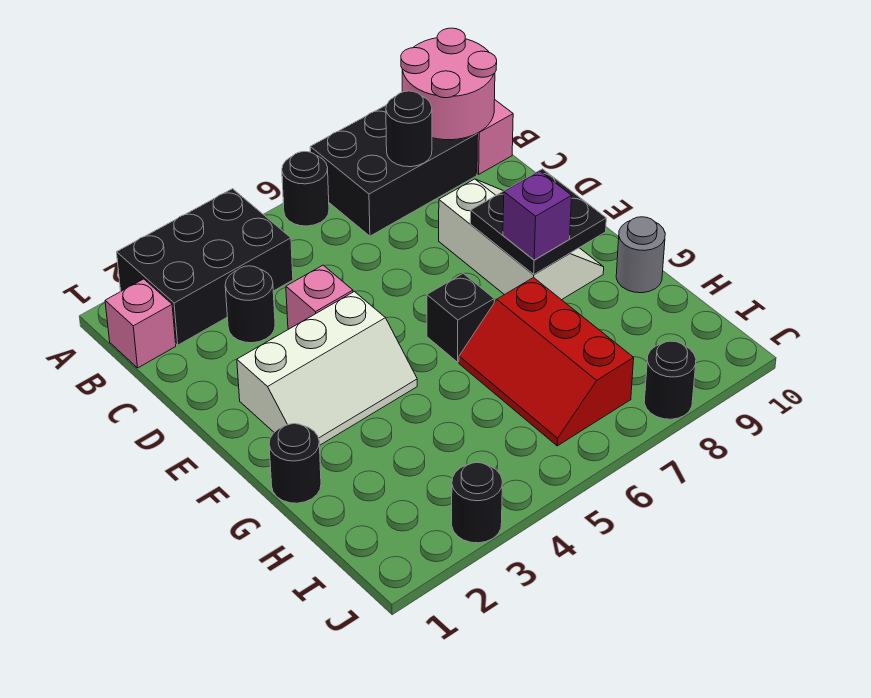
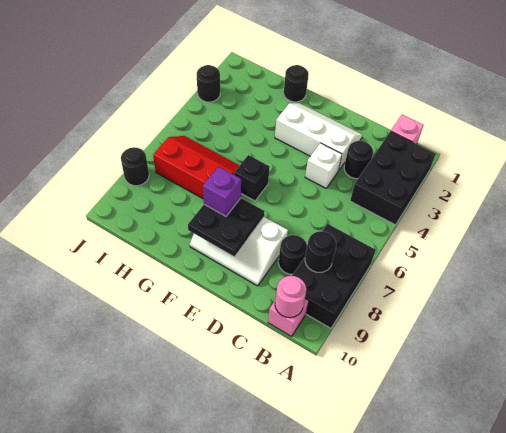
black round brick A6 level 1 -> black round brick C8 level 1
pink round brick A9:B10 level 2 -> pink round brick B10 level 2
pink brick D4 level 1 -> white brick D4 level 1
white slope E2:F4 level 1 top E -> white slope D2:F3 level 1 top 3
grey round brick G10 level 1 -> none

